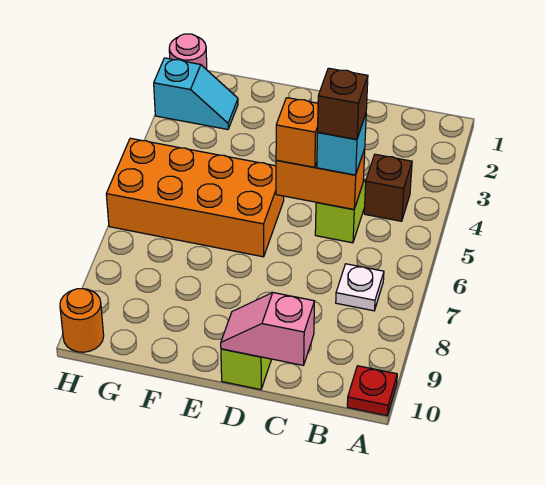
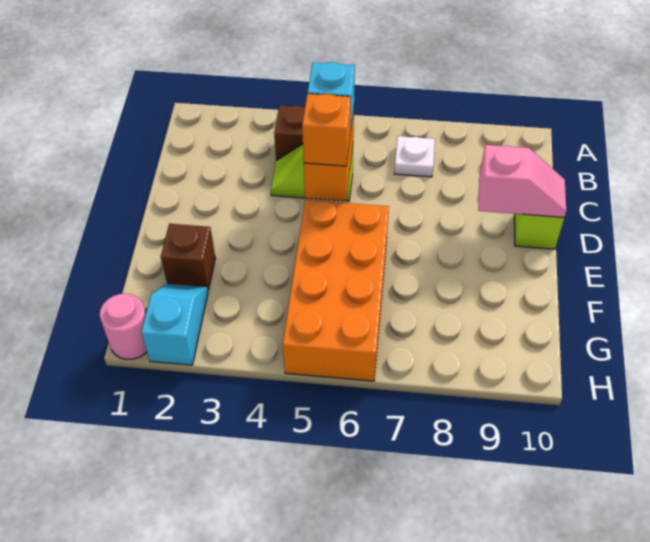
red plate A10 level 1 -> none
brown brick C5 level 4 -> brown brick F2 level 1
pink slope C10:D10 level 2 top C -> pink slope D9:D10 level 2 top 9
orange round brick H10 level 1 -> none

